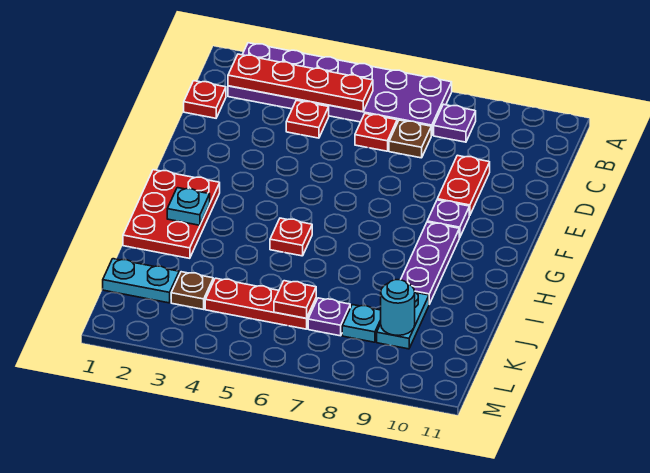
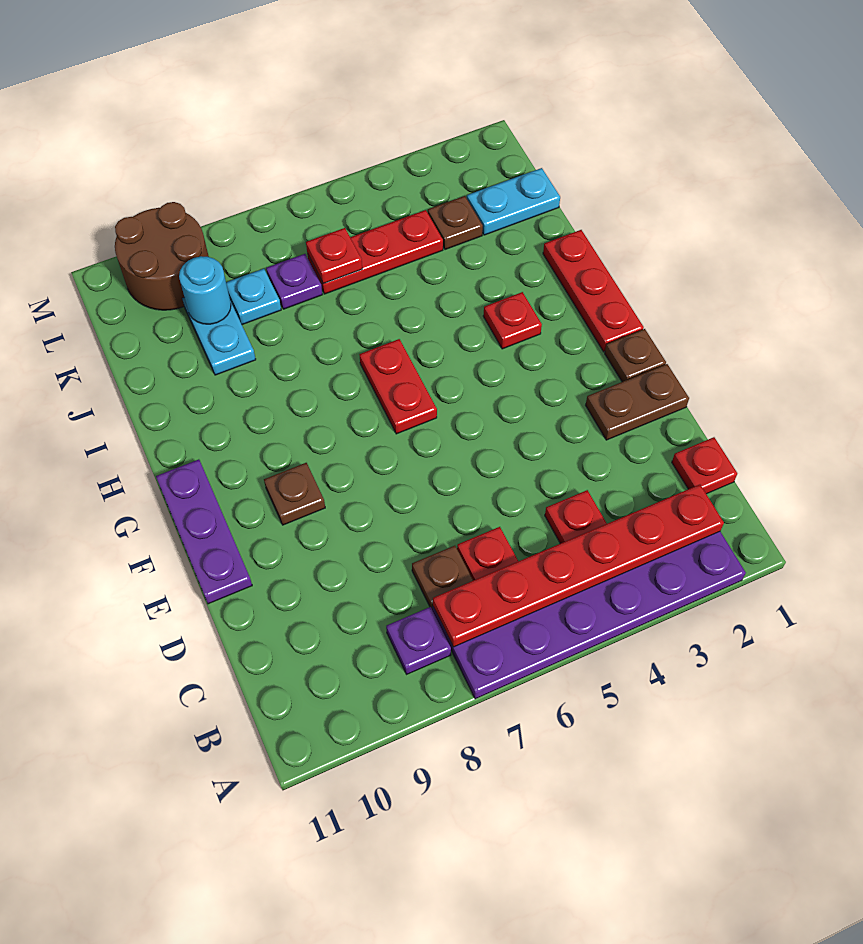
red plate B2:B5 level 2 -> red plate B2:B7 level 2
red plate D9:E9 level 1 -> red plate G6:H6 level 1
none -> brown plate E1:E2 level 1
none -> brown plate F1 level 1
purple plate F9 level 1 -> brown plate F9 level 1
red plate G1:I2 level 1 -> red plate G1:I1 level 1
purple plate G9:I9 level 1 -> purple plate E11:G11 level 1
cyan plate H2 level 2 -> none
red plate H5 level 1 -> red plate H3 level 1
none -> brown round brick L9:M10 level 1

